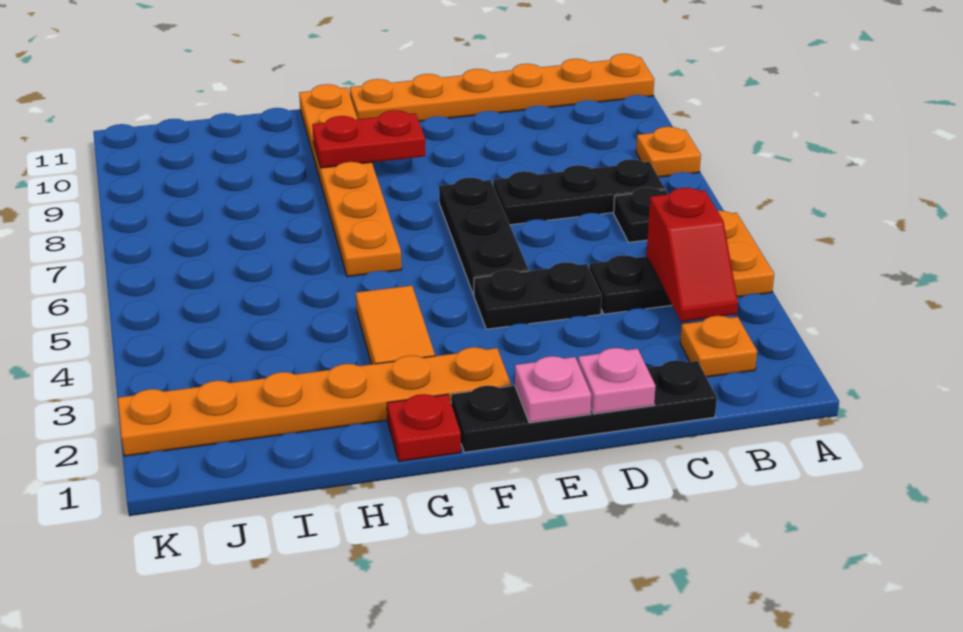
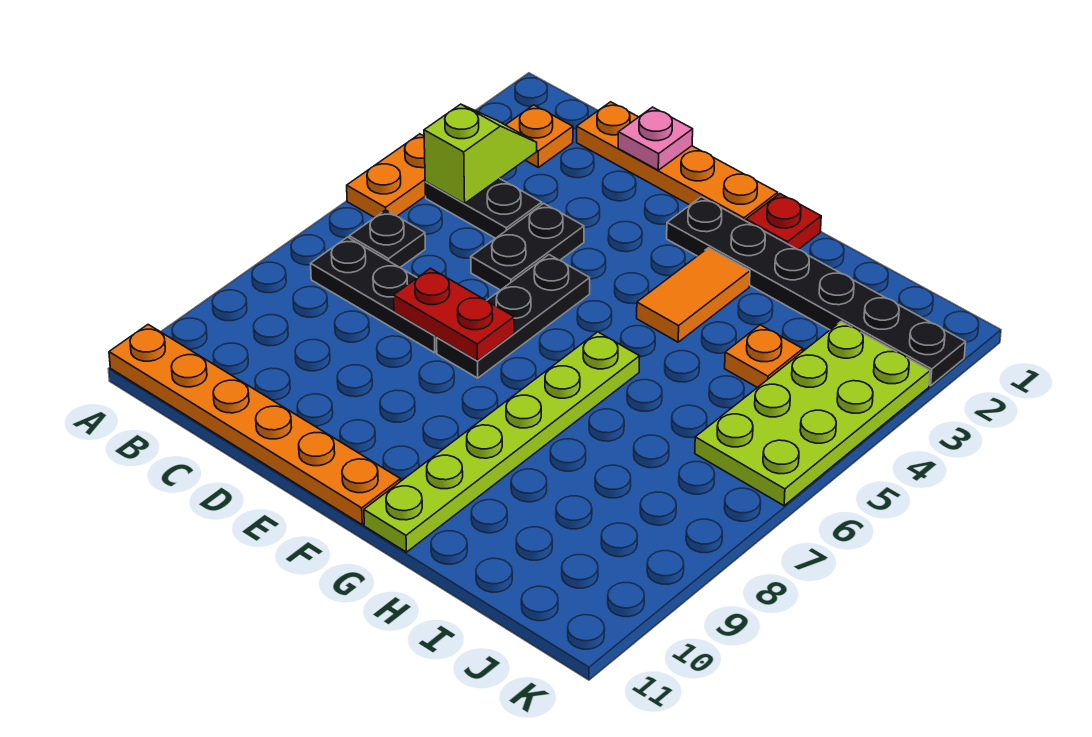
orange plate A8 level 1 -> orange plate I4 level 1
red slope B3:B4 level 2 top 4 -> lime slope B3:B4 level 2 top 4
black plate C1:F1 level 1 -> orange plate C1:F1 level 1
black plate D4:E4 level 1 -> black plate D4:D5 level 1
pink plate E1 level 2 -> none
orange plate F2:K2 level 1 -> black plate F2:K2 level 1
red plate F9:G9 level 2 -> red plate D7:E7 level 2
orange plate G6:G11 level 1 -> lime plate G6:G11 level 1
none -> lime plate J3:K6 level 1

